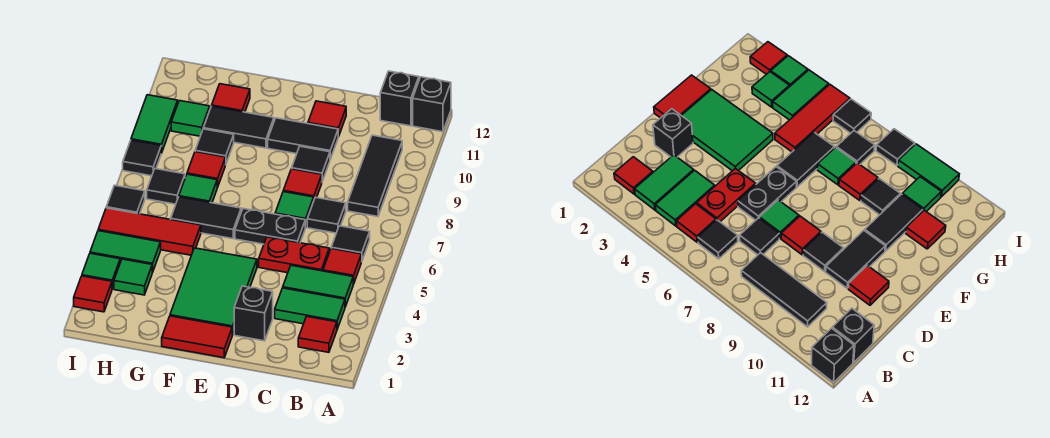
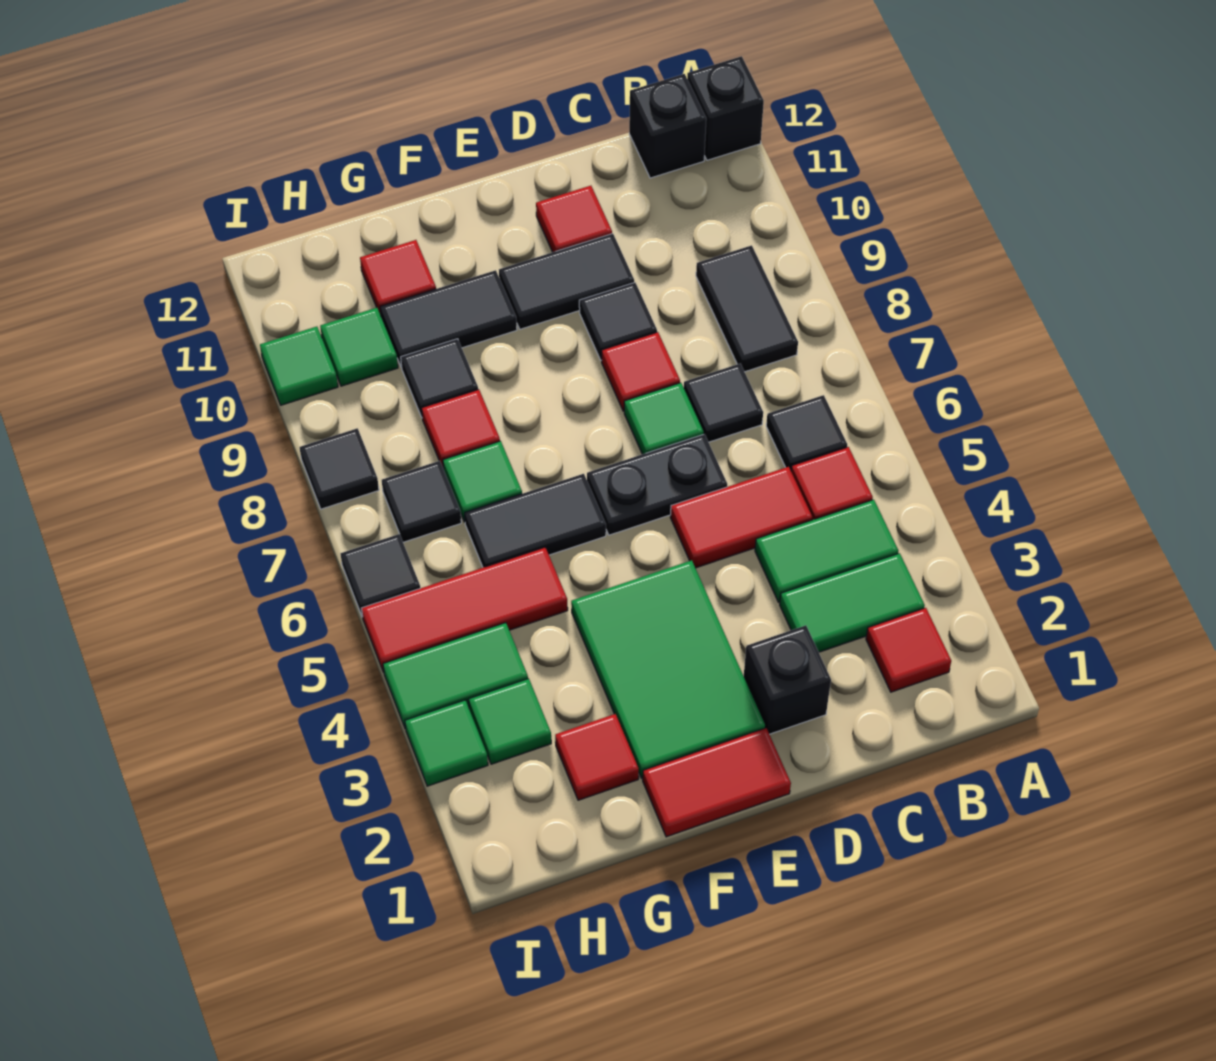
black tile B8:B10 level 1 -> black tile B8:B9 level 1
red plate C5:D5 level 1 -> red tile C5:D5 level 1
red tile I2 level 1 -> red tile G2 level 1
green tile I9:I10 level 1 -> green tile I10 level 1

